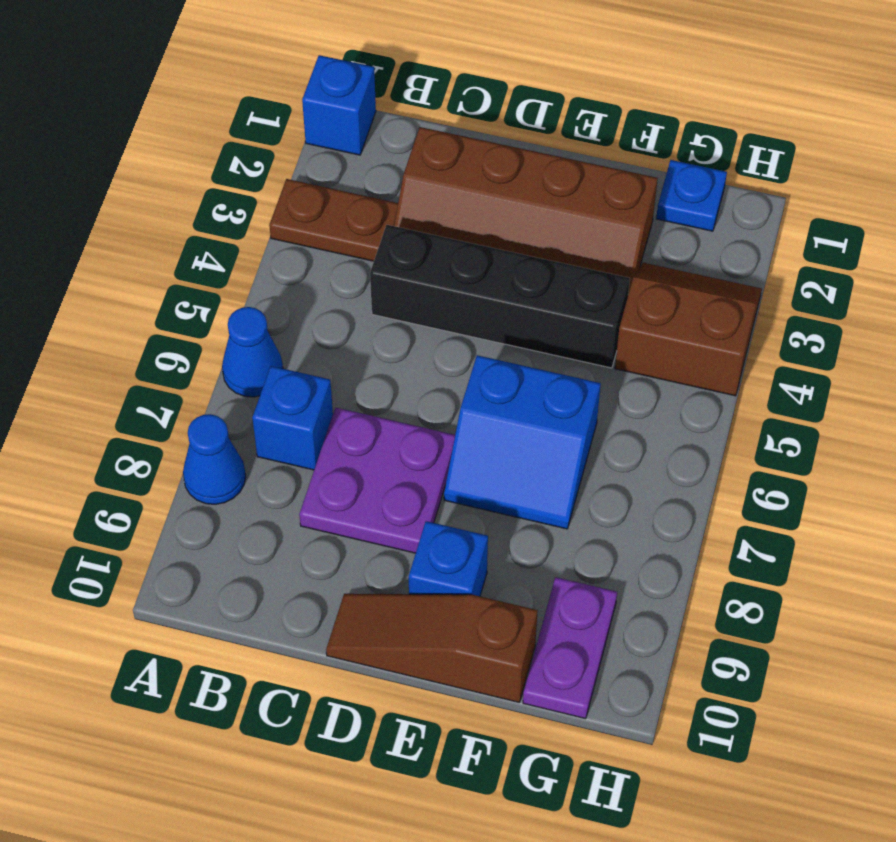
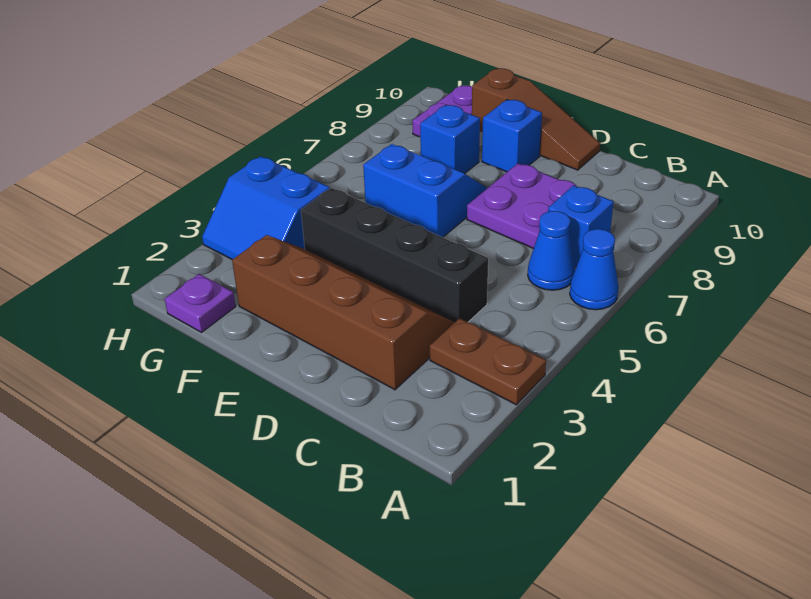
blue brick A1 level 1 -> blue brick F8 level 1
blue cone A8 level 1 -> blue cone B6 level 1
blue plate G1 level 1 -> purple plate G1 level 1
brown slope G3:H4 level 1 top 4 -> blue slope G3:H4 level 1 top 4

